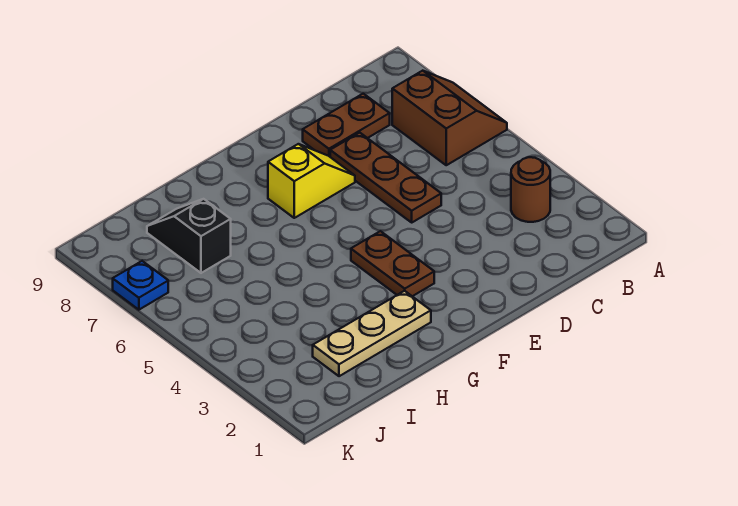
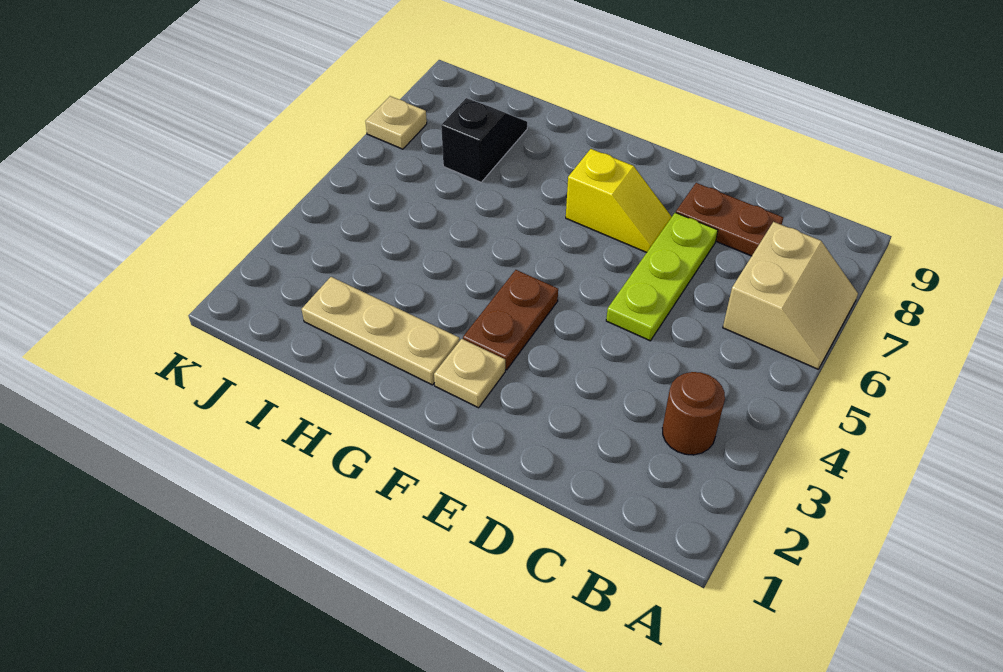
brown slope A6:B7 level 1 top B -> tan slope A6:B7 level 1 top B
brown plate D5:D7 level 1 -> lime plate D5:D7 level 1
none -> tan plate F2 level 1
blue plate K7 level 1 -> tan plate K7 level 1

